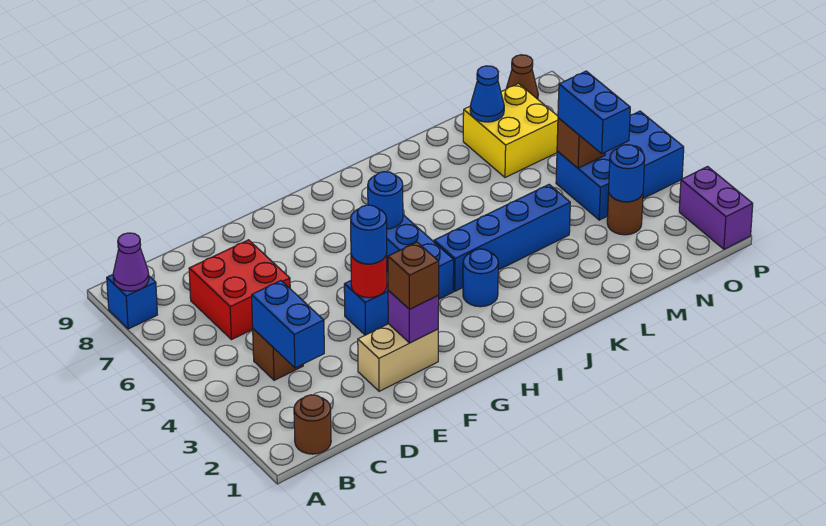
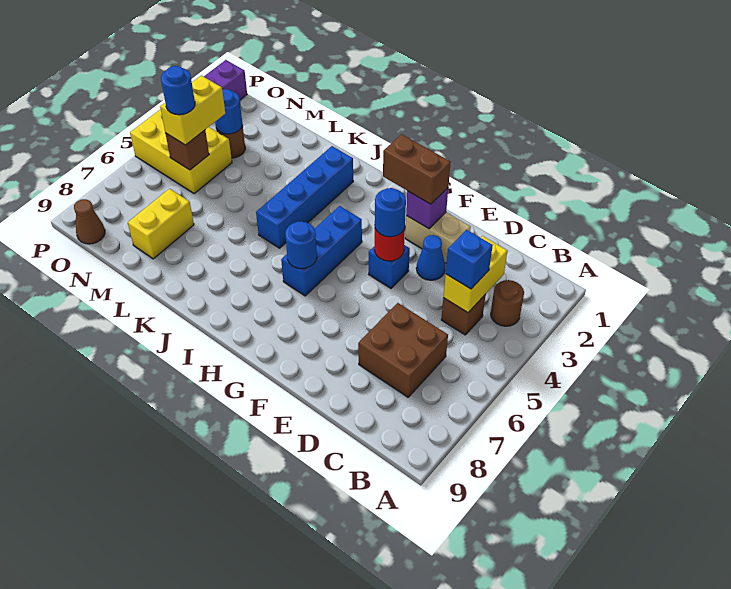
blue brick A8 level 1 -> blue brick C4 level 3
purple cone A8 level 2 -> none
brown round brick B1 level 1 -> brown round brick B3 level 1
blue brick C3:C4 level 2 -> yellow brick C3:C4 level 2
red brick C6:D7 level 1 -> brown brick C6:D7 level 1
brown brick F2 level 3 -> brown brick F2:G2 level 3
blue round brick I3 level 1 -> blue round brick N5 level 4
blue brick I4:L4 level 1 -> blue brick J2:J5 level 1
yellow brick M7:N8 level 1 -> yellow brick M7:M8 level 1
blue cone M8 level 2 -> blue cone E3 level 1
blue brick N4:P5 level 1 -> yellow brick N4:P5 level 1
blue brick N4:N5 level 3 -> yellow brick N4:N5 level 3

